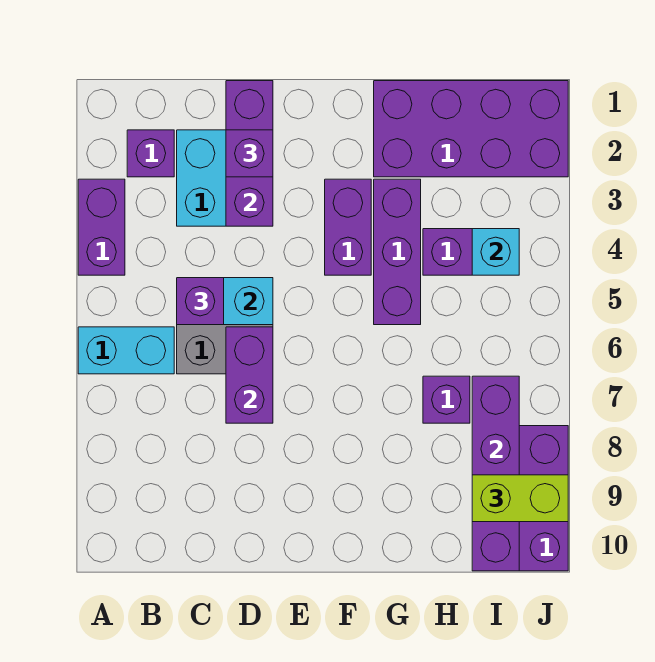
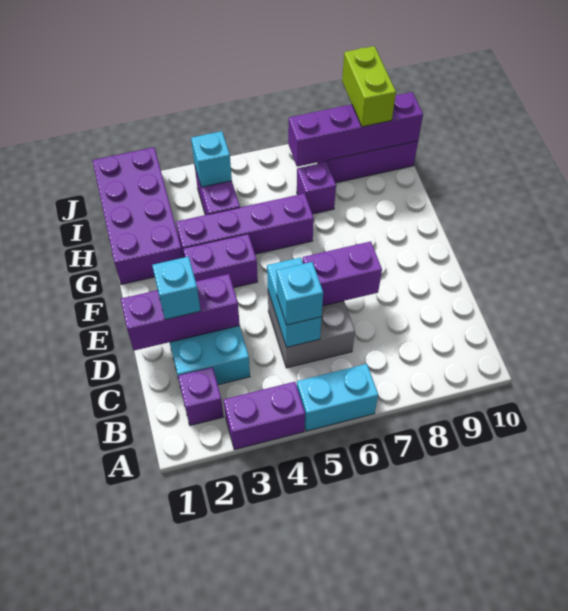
cyan brick A6:B6 level 1 -> cyan brick A5:A6 level 1
purple brick C5 level 3 -> cyan brick C5 level 3
purple brick D2 level 3 -> cyan brick D2 level 3
purple brick G3:G5 level 1 -> purple brick G3:G6 level 1

